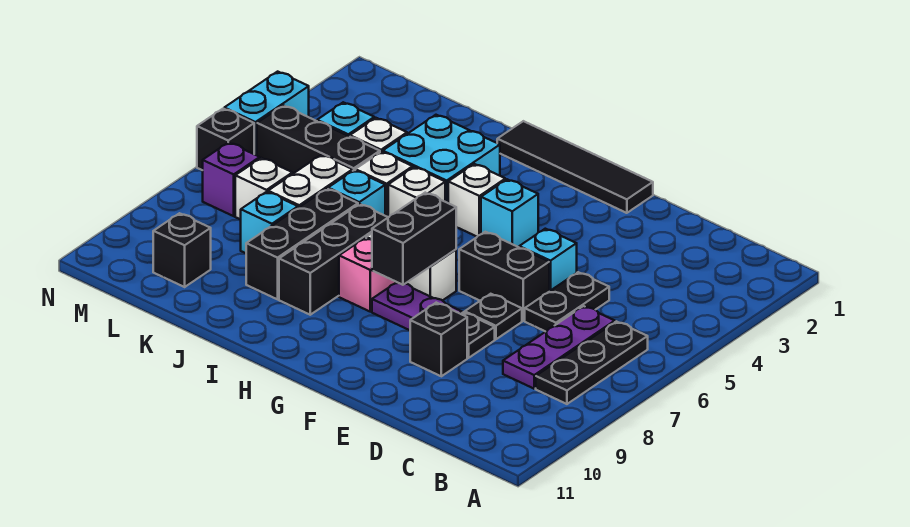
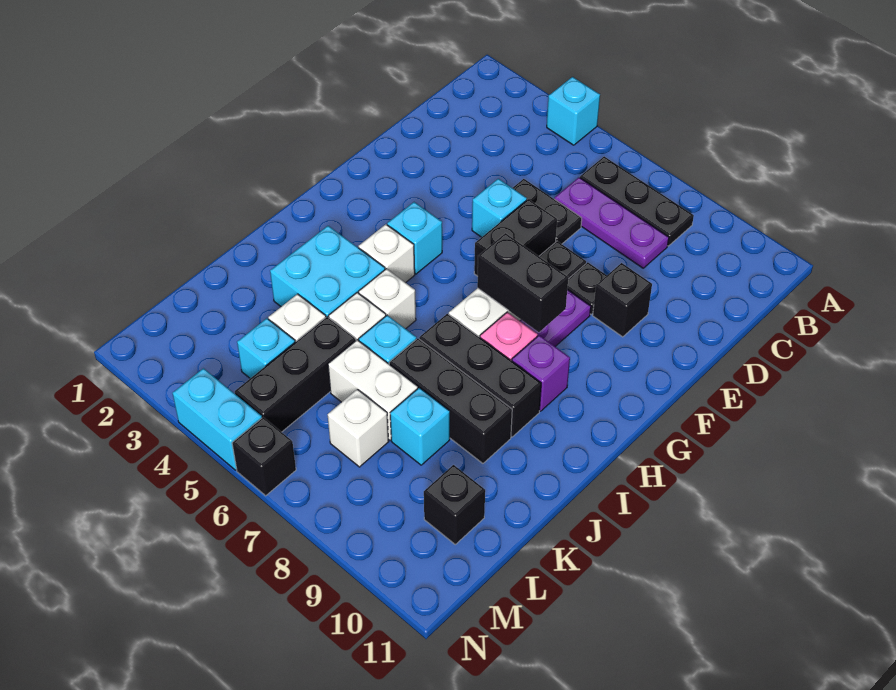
none -> cyan brick A4 level 1
black tile F1:I1 level 1 -> none
purple brick M7 level 1 -> purple brick H9 level 1

